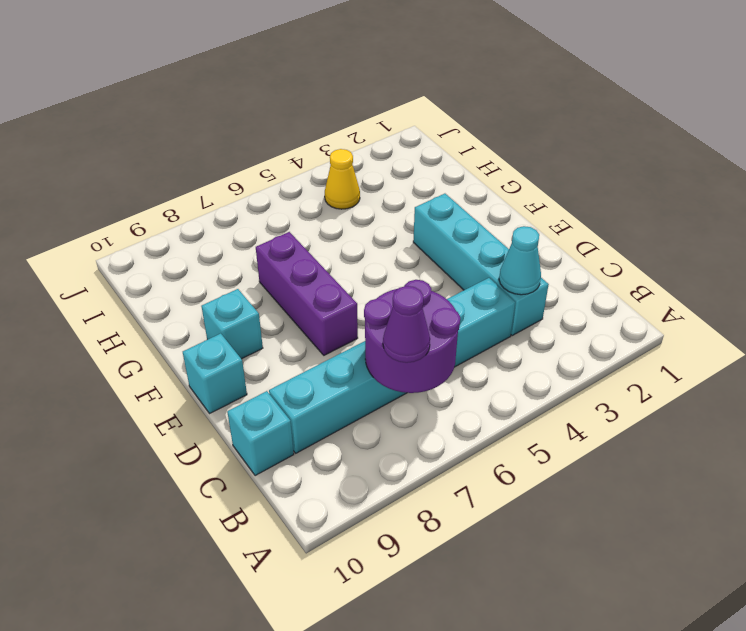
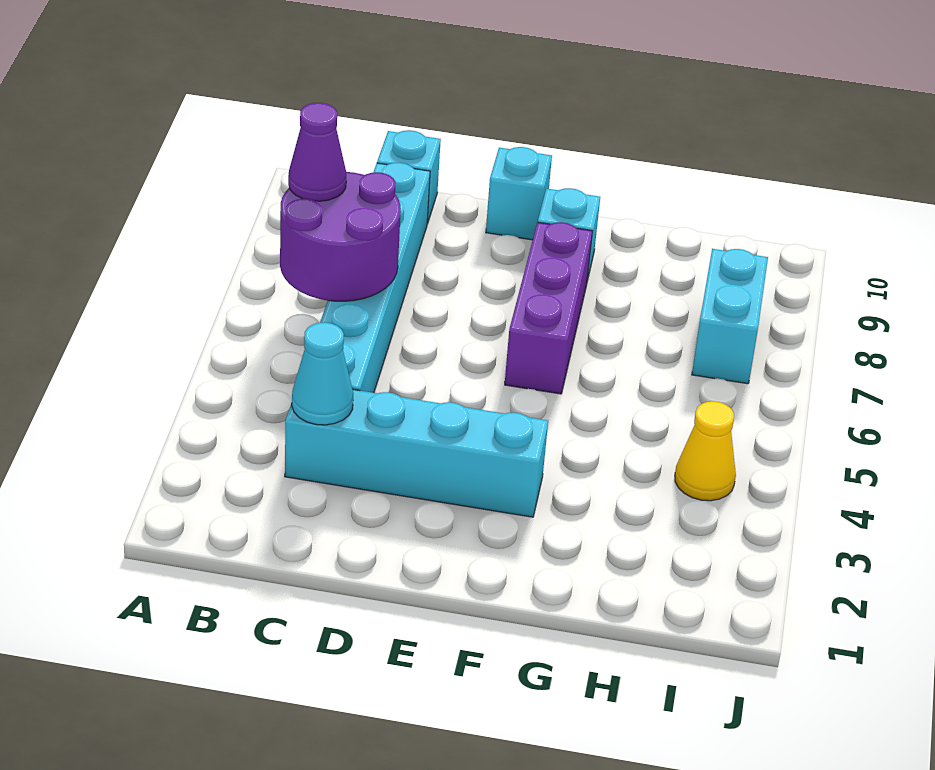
purple brick E7:G7 level 1 -> purple brick F6:F8 level 1
none -> cyan brick I7:I8 level 1

